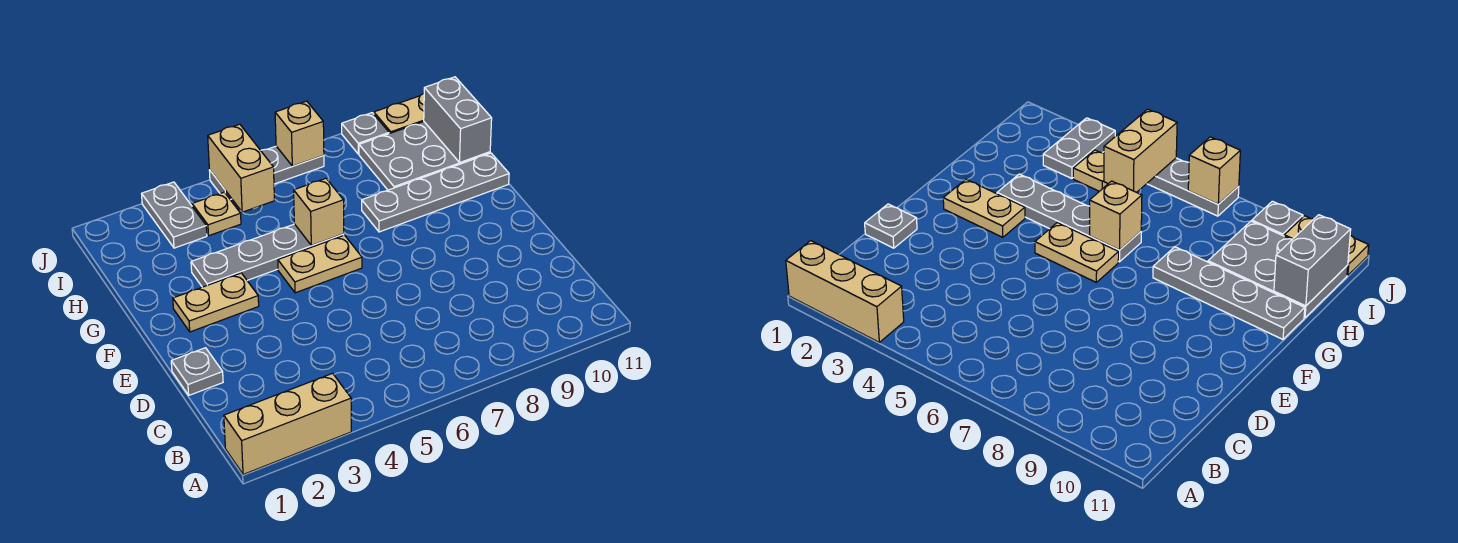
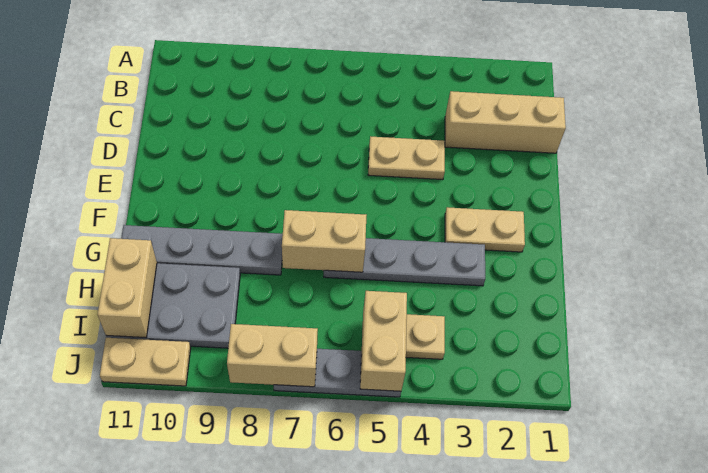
tan brick A1:A3 level 1 -> tan brick C1:C3 level 1
grey plate D1 level 1 -> none
tan plate F5:F6 level 1 -> tan plate D4:D5 level 1
tan brick G6 level 2 -> tan brick G6:G7 level 2
grey brick H11:I11 level 2 -> tan brick H11:I11 level 2
grey plate I3:J3 level 1 -> none
tan brick J7 level 2 -> tan brick J7:J8 level 2
grey plate J9 level 1 -> none

